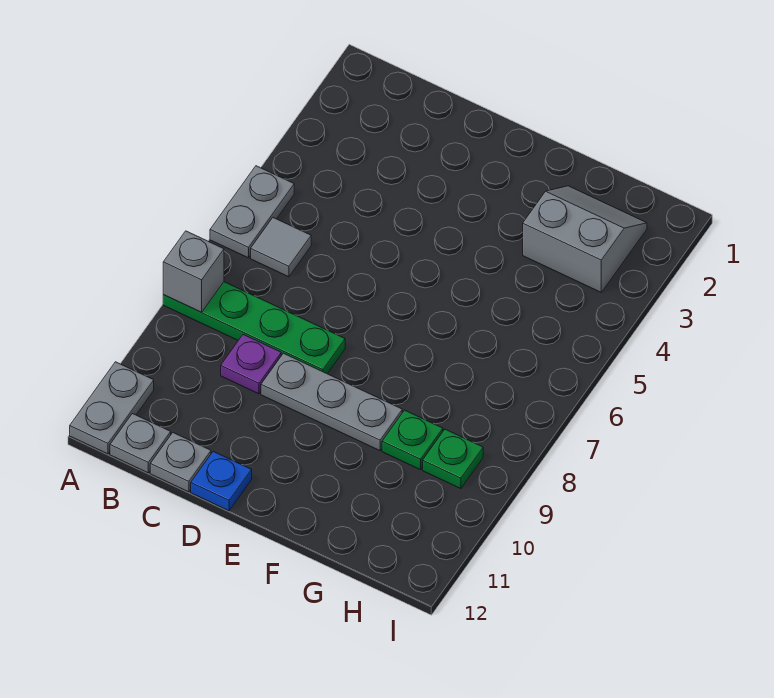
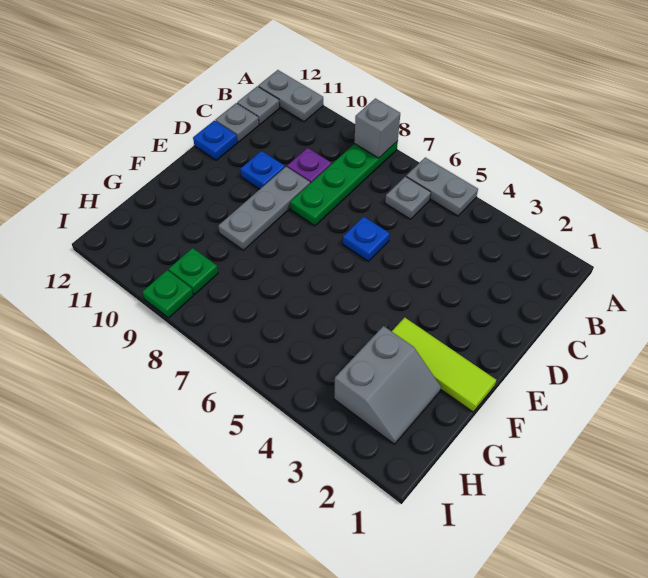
grey tile B6 level 1 -> grey plate B6 level 1
none -> blue plate D6 level 1
none -> blue plate D10 level 1
none -> lime tile F1:F3 level 1
green plate G9 level 1 -> green plate I9 level 1

